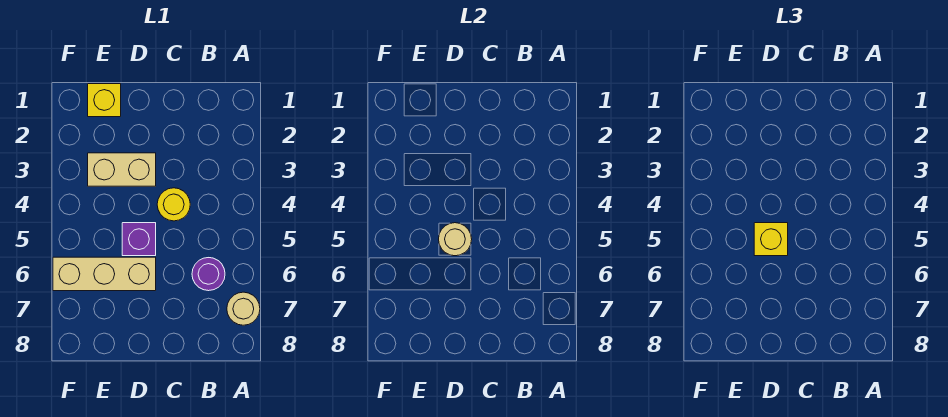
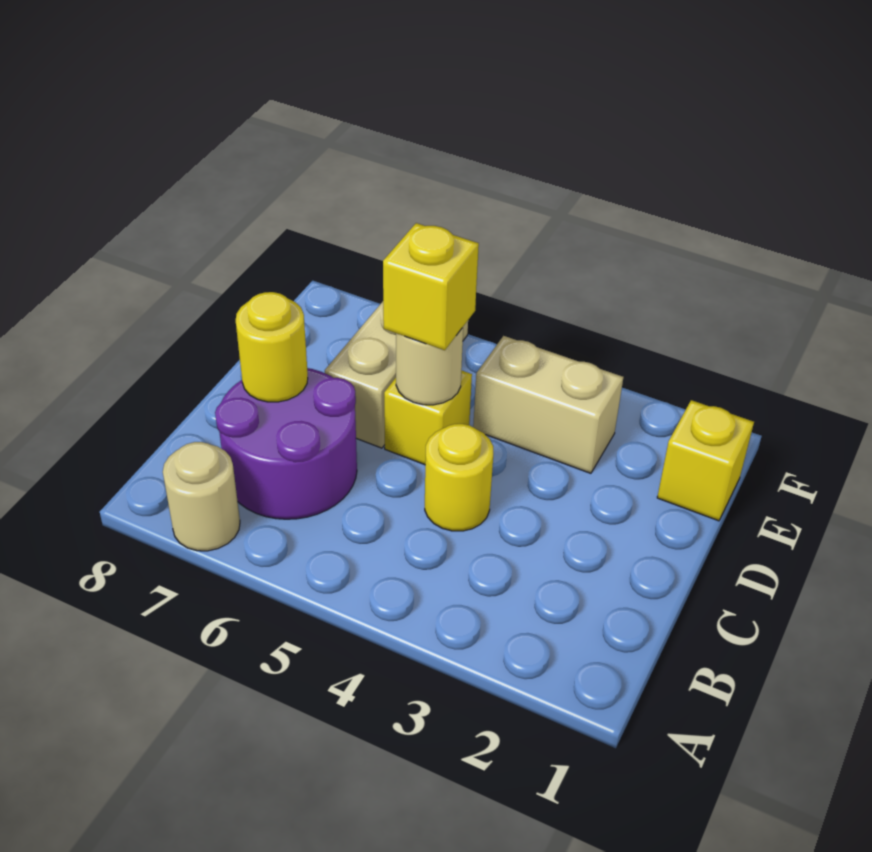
purple round brick B6 level 1 -> purple round brick B6:C7 level 1
none -> yellow round brick C7 level 2
tan brick D3:E3 level 1 -> tan brick E3:E4 level 1
purple brick D5 level 1 -> yellow brick D5 level 1

